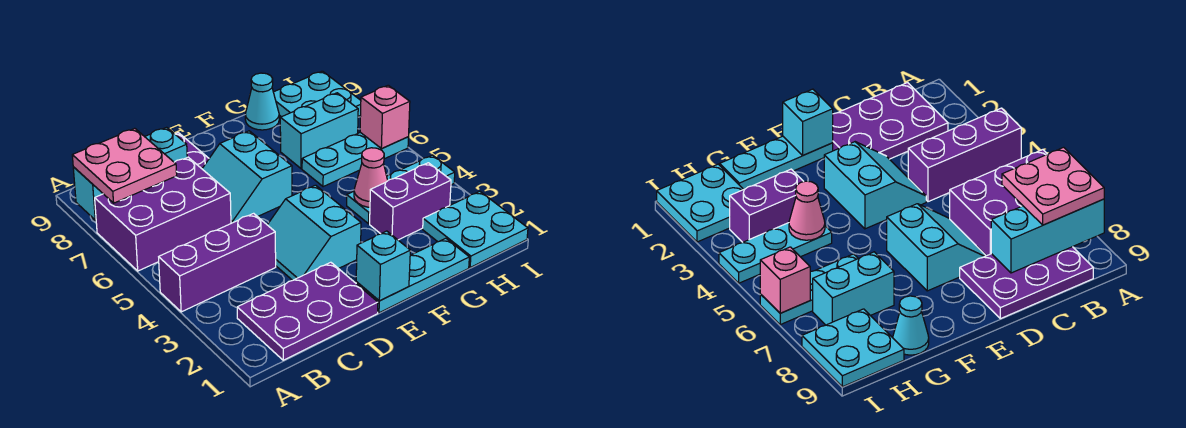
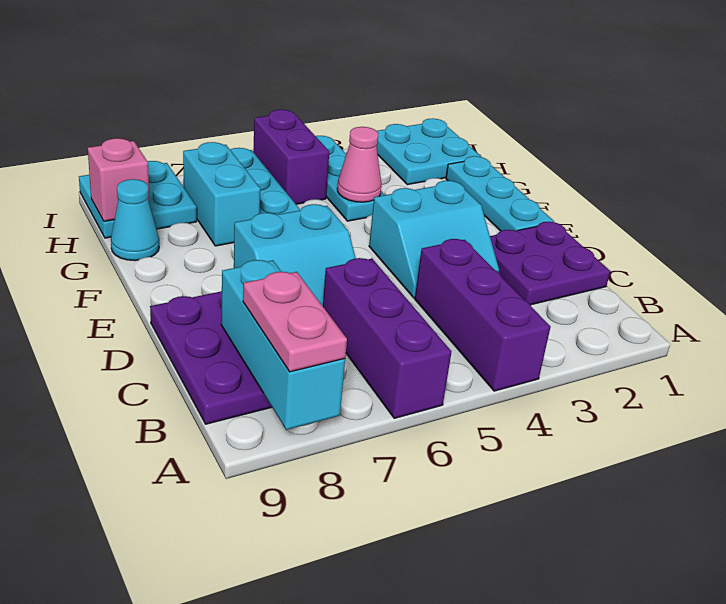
purple brick A6:C7 level 1 -> purple brick A6:C6 level 1
pink plate A7:B8 level 3 -> pink plate A8:B8 level 3
purple plate B1:D2 level 1 -> purple plate C1:D2 level 1
cyan brick E1 level 2 -> none
purple brick G3:H3 level 1 -> purple brick H5:I5 level 1
pink brick I6 level 2 -> pink brick H9 level 2

